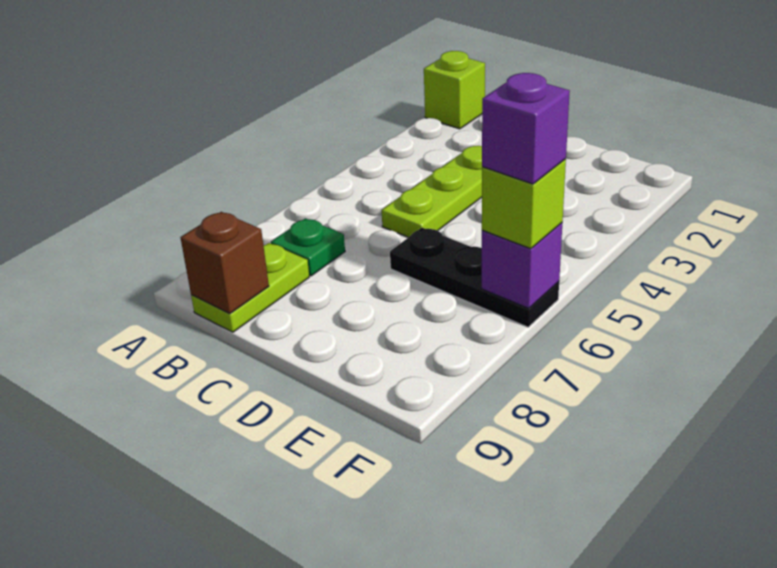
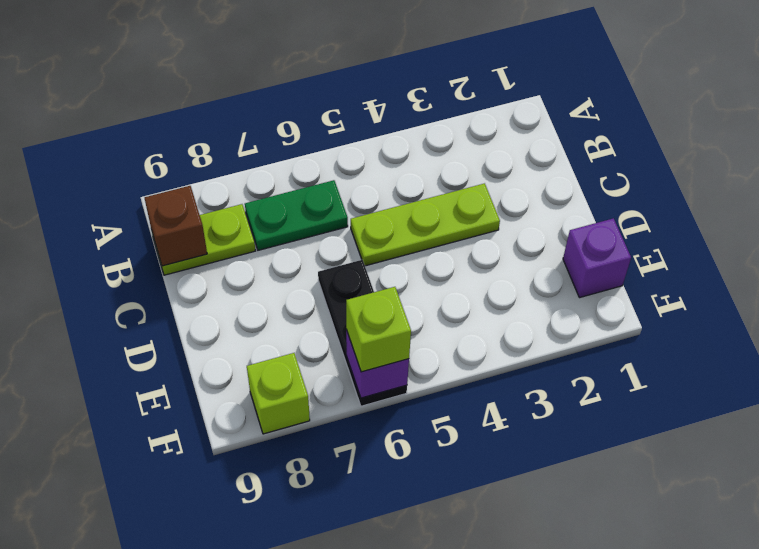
lime brick A1 level 1 -> lime brick F8 level 1
green plate B7 level 1 -> green plate B6:B7 level 1
purple brick F6 level 4 -> purple brick E1 level 1

